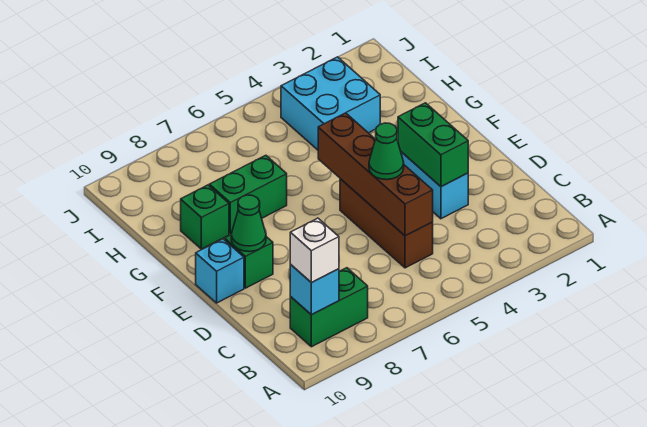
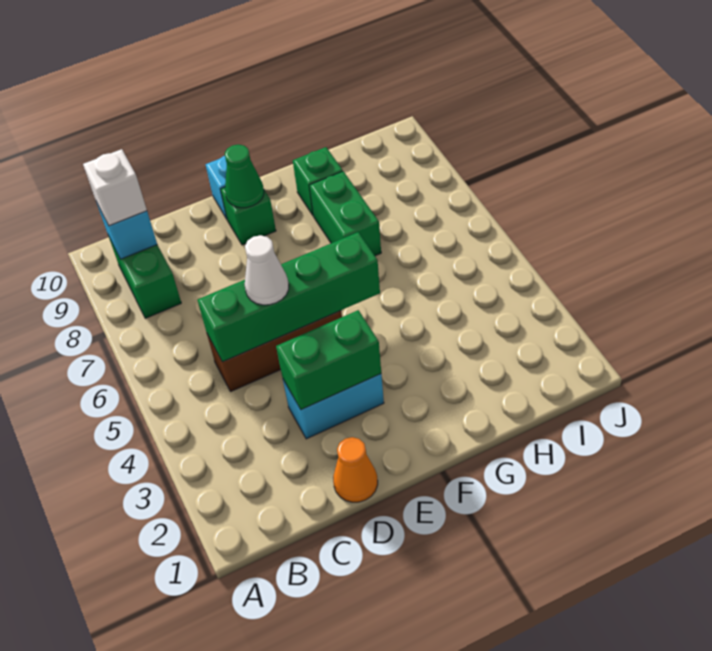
brown brick C5:F5 level 2 -> green brick C5:F5 level 2
none -> orange cone D1 level 1
green cone D5 level 3 -> white cone D5 level 3
cyan brick H3:I4 level 1 -> none

